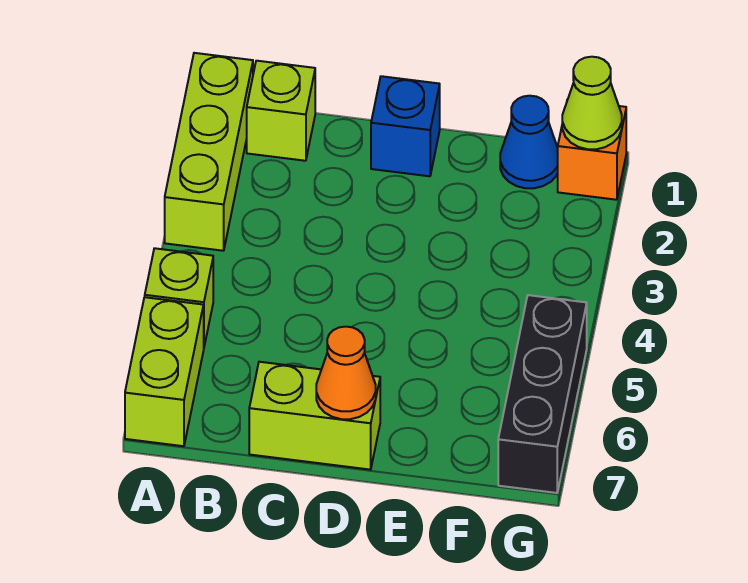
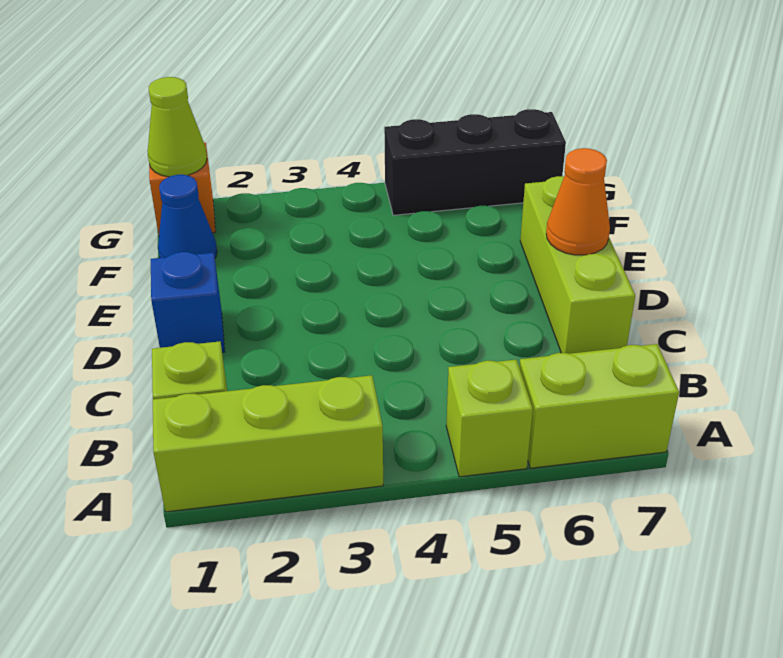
lime brick C7:D7 level 1 -> lime brick C7:E7 level 1

